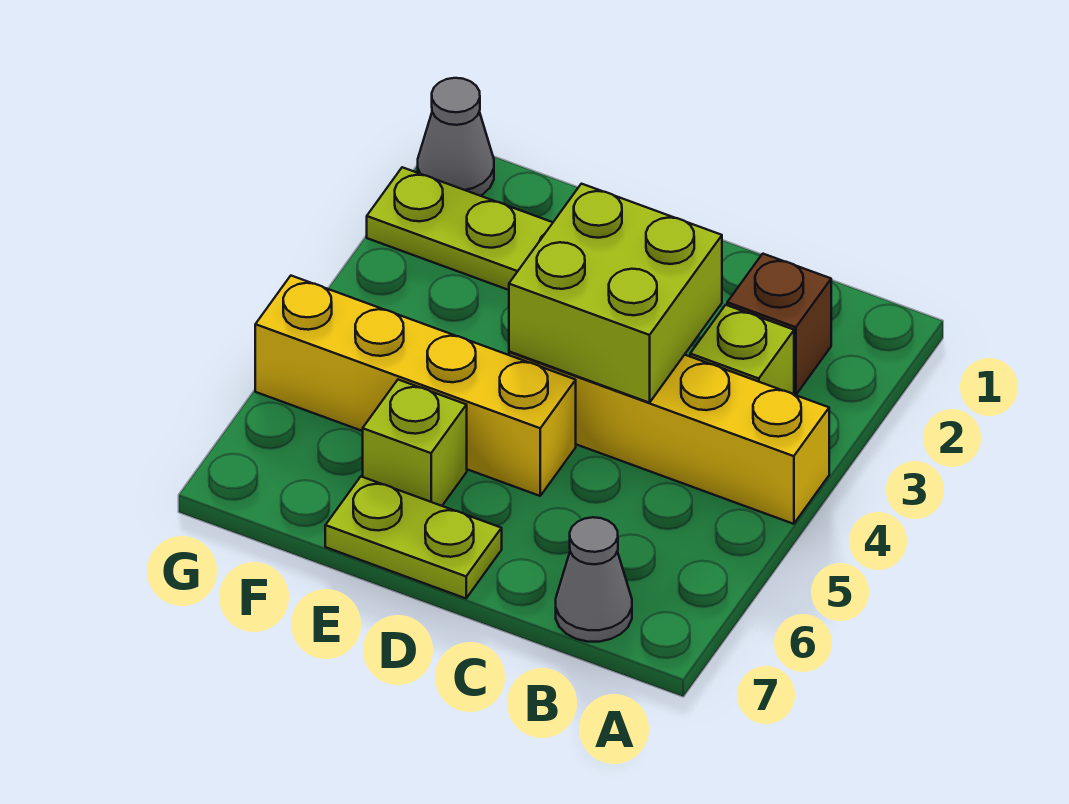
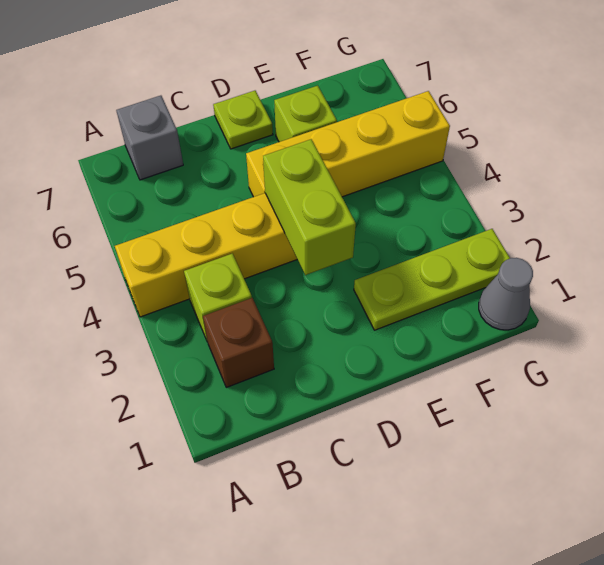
grey cone B7 level 1 -> grey brick B7 level 1
lime brick C3:D4 level 2 -> lime brick D3:D4 level 2
lime plate D7:E7 level 1 -> lime plate D7 level 1

